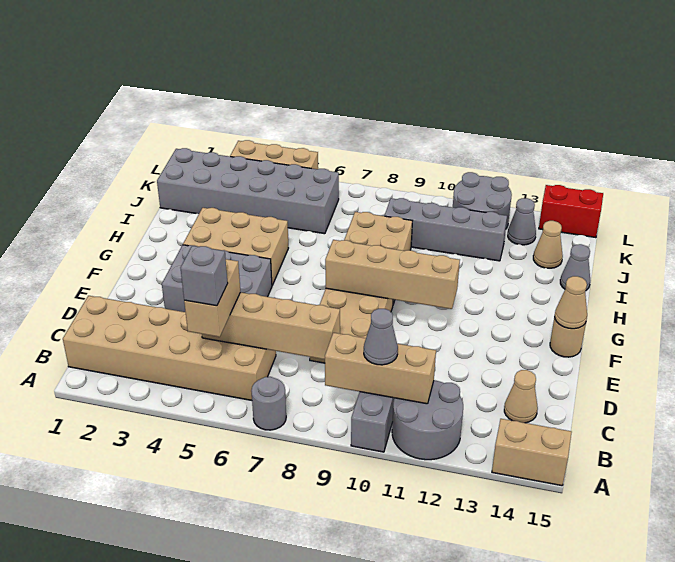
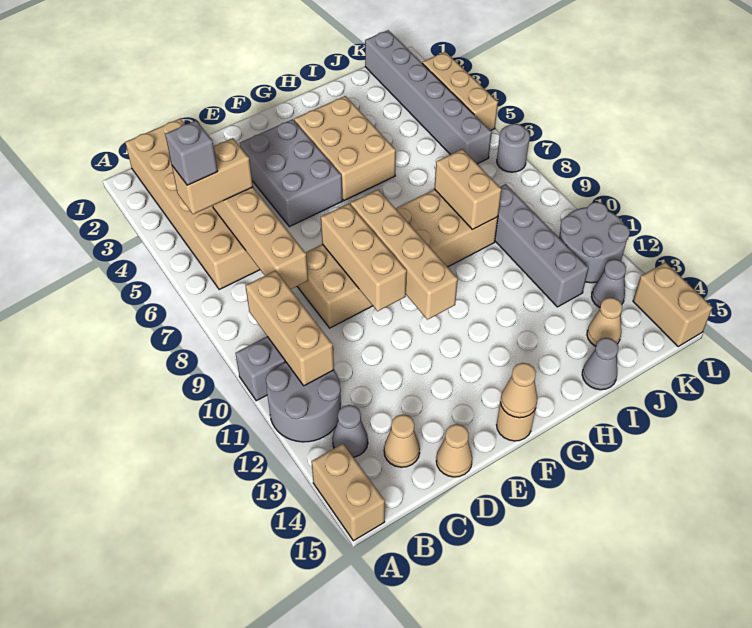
grey round brick A7 level 1 -> grey round brick L7 level 1
grey cone B10 level 3 -> grey cone B13 level 1
none -> tan cone D15 level 1
none -> tan brick E8:E10 level 2
none -> tan brick I8:I9 level 2
grey brick J1:K6 level 1 -> grey brick K1:K6 level 1
red brick L14:L15 level 1 -> tan brick L14:L15 level 1

